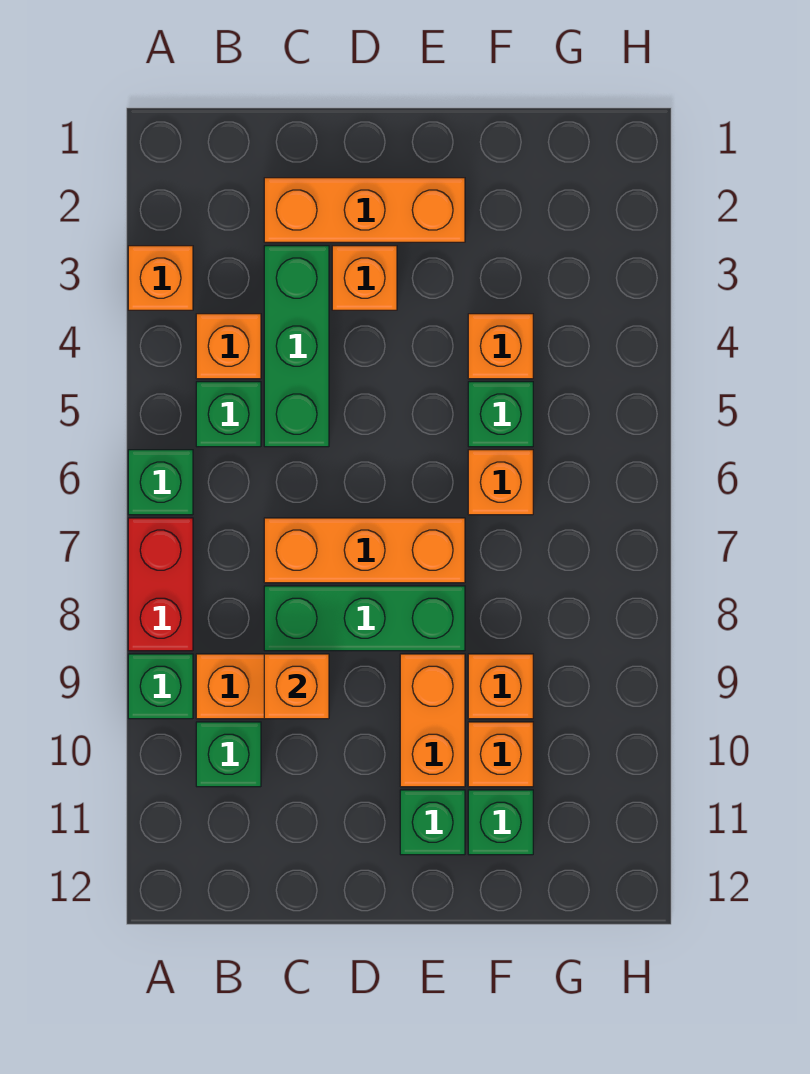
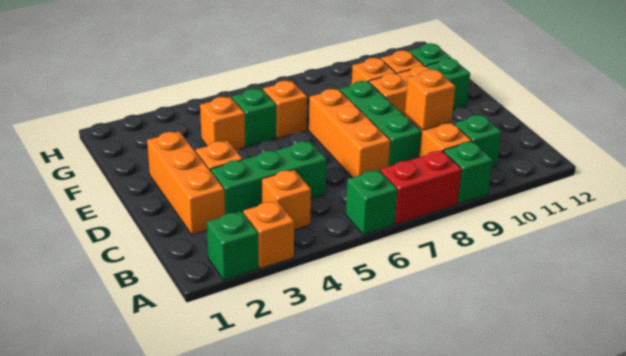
green brick B5 level 1 -> green brick A2 level 1

